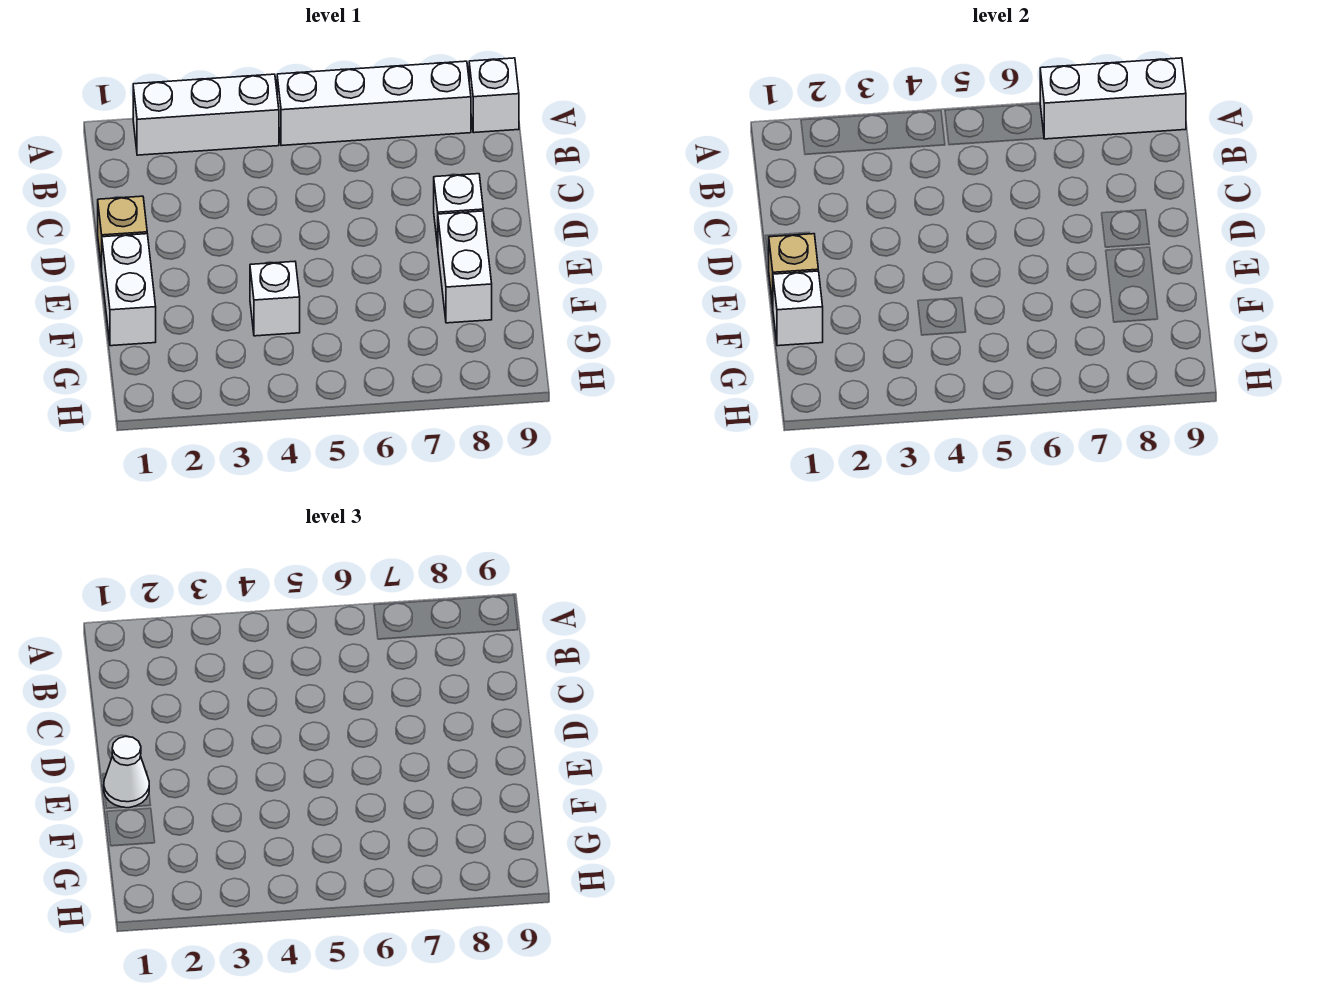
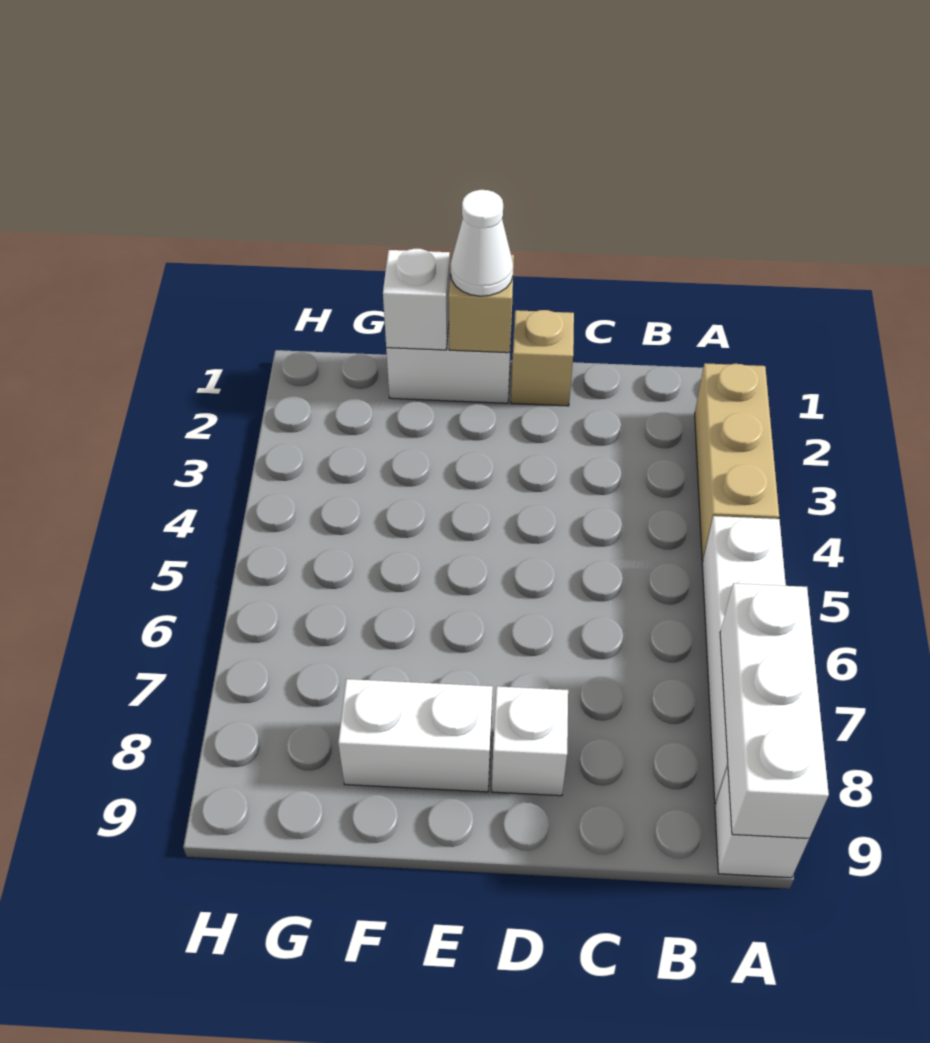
white brick A2:A4 level 1 -> tan brick A2:A4 level 1
white brick F4 level 1 -> none

